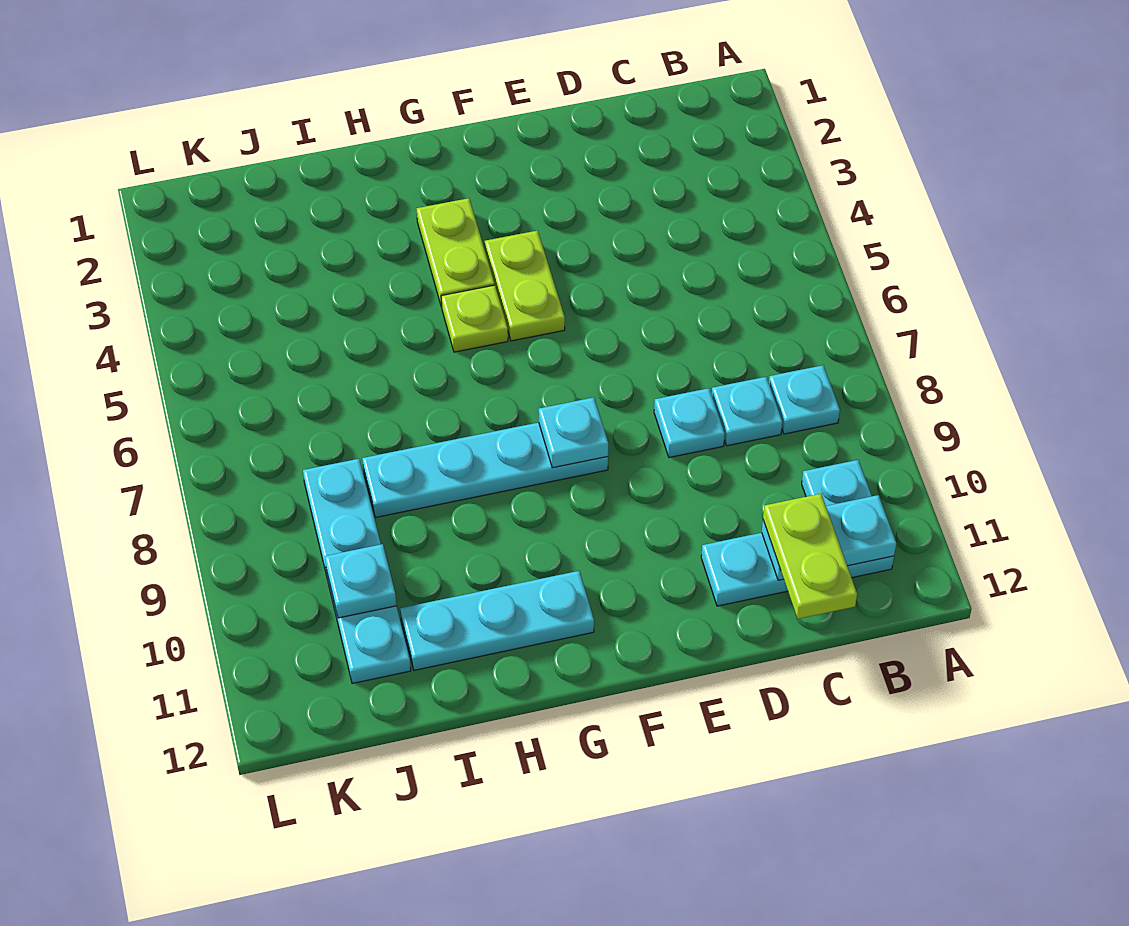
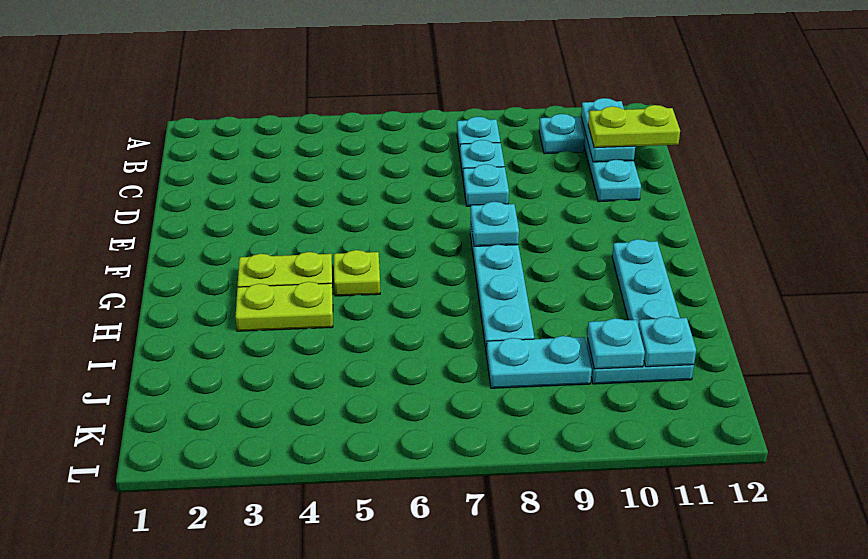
lime plate F4:F5 level 1 -> lime plate H3:H4 level 1
none -> cyan plate J11 level 2

